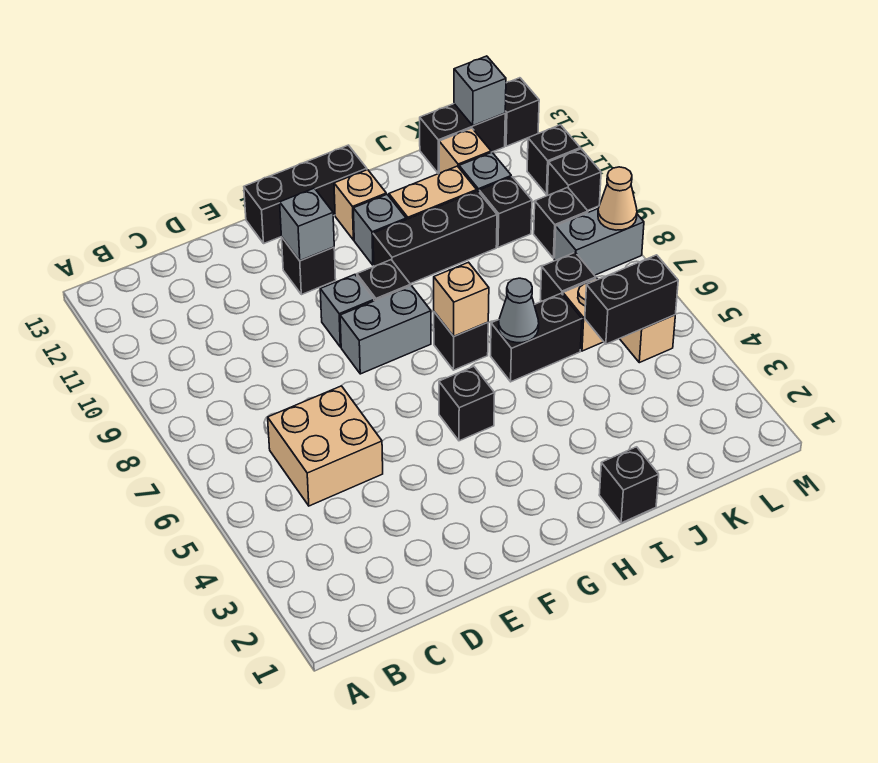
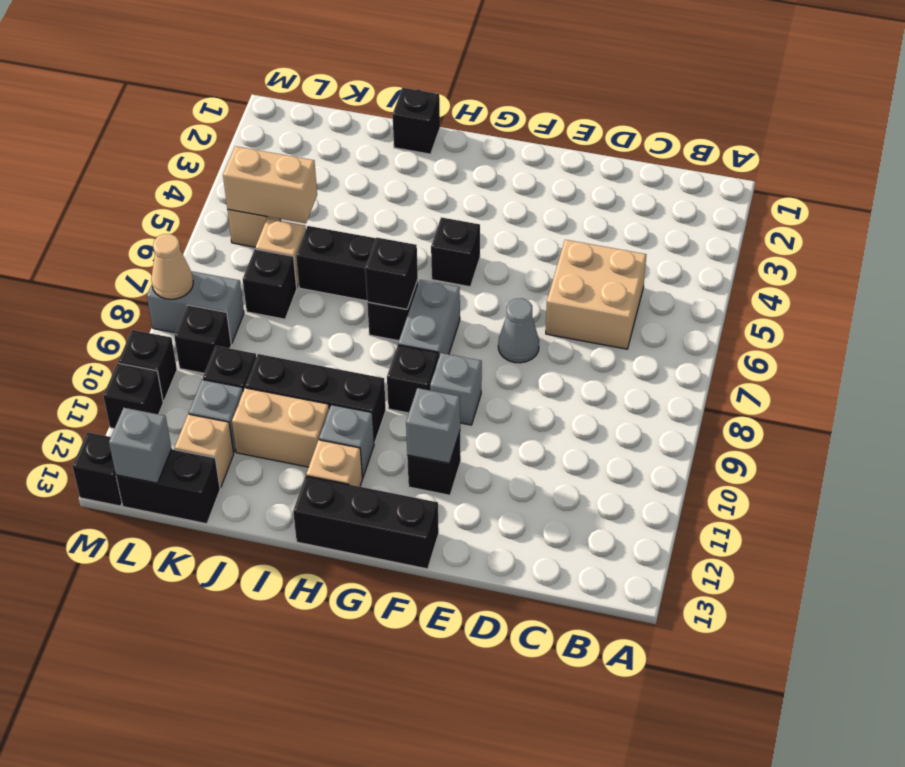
grey brick F8:G8 level 1 -> grey brick G7:G8 level 1
tan brick H7 level 2 -> black brick H7 level 2
grey cone I6 level 2 -> grey cone E7 level 1
black brick K5:L5 level 2 -> tan brick K5:L5 level 2

